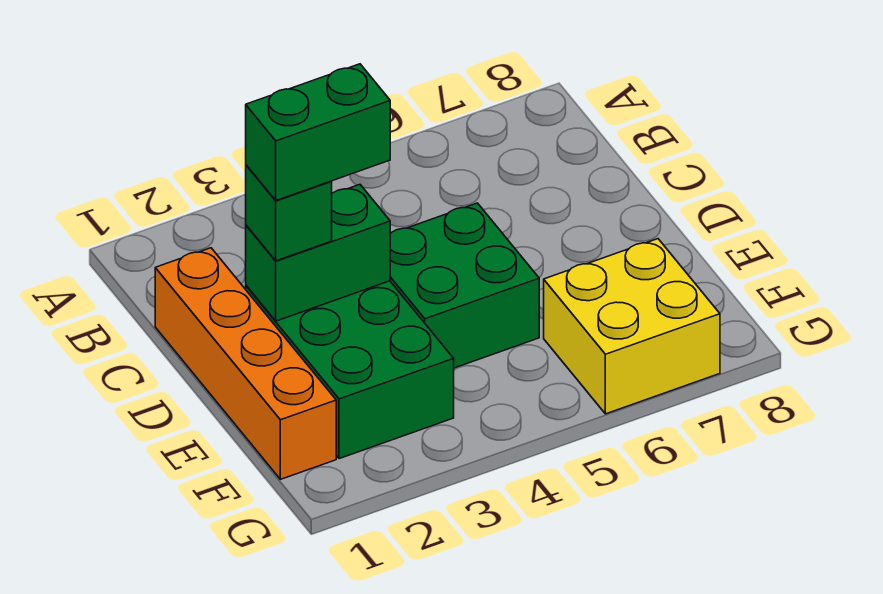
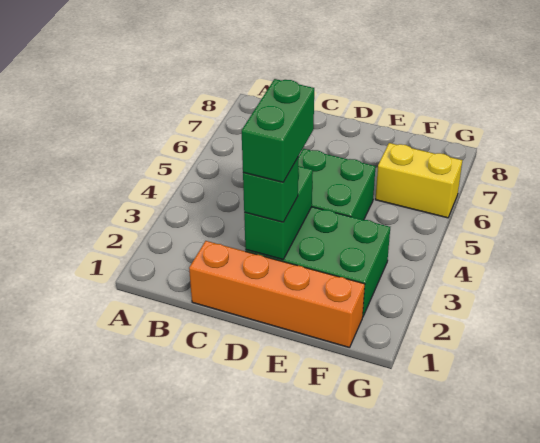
yellow brick F6:G7 level 1 -> yellow brick F6:G6 level 1

